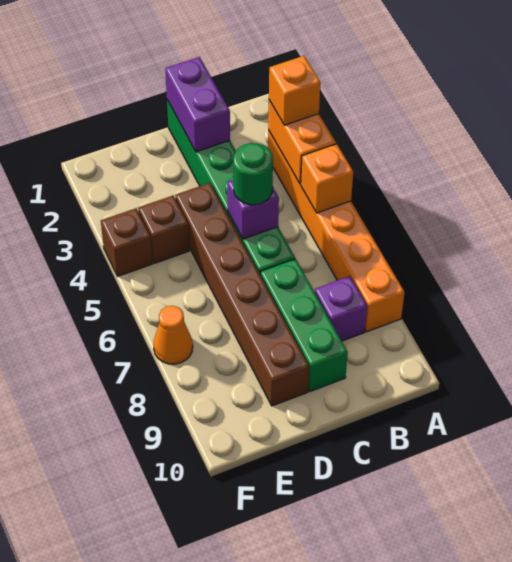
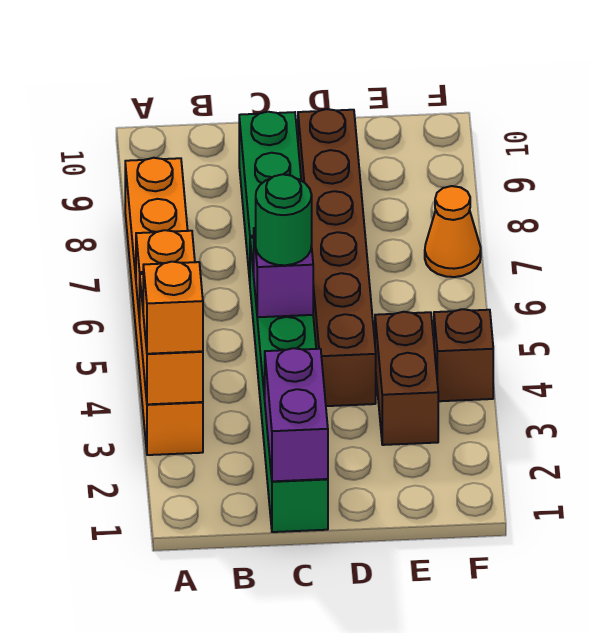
purple brick B8 level 1 -> none
brown brick E4 level 1 -> brown brick E3:E4 level 1

